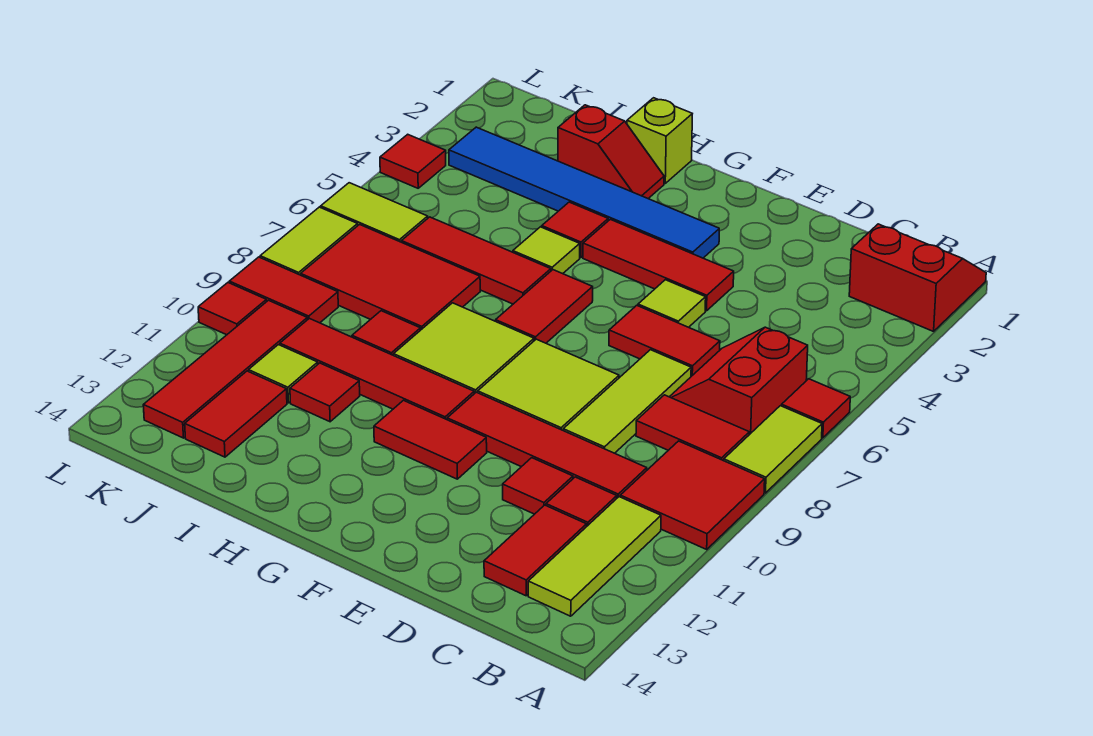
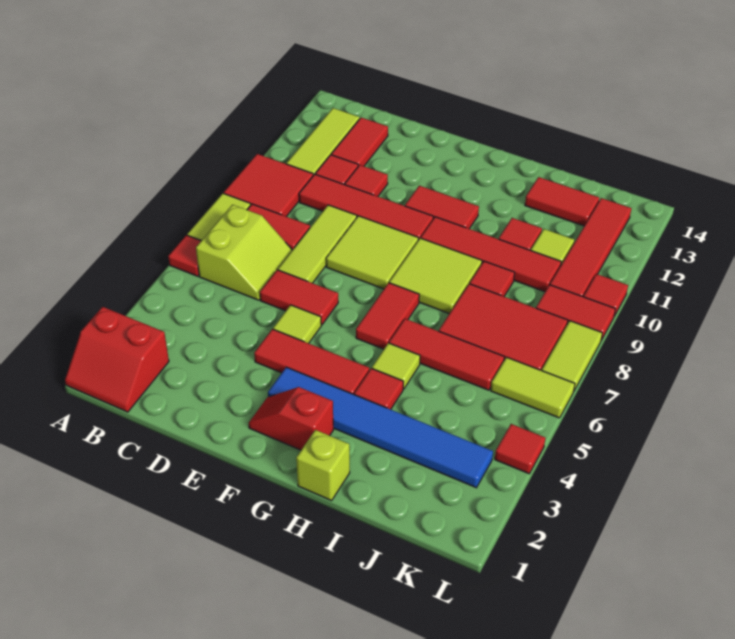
red slope B6:C7 level 1 top B -> lime slope B6:C7 level 1 top B
red slope H2:I2 level 1 top I -> red slope F2:G2 level 1 top G
red tile J12:J13 level 1 -> red tile I13:J13 level 1

